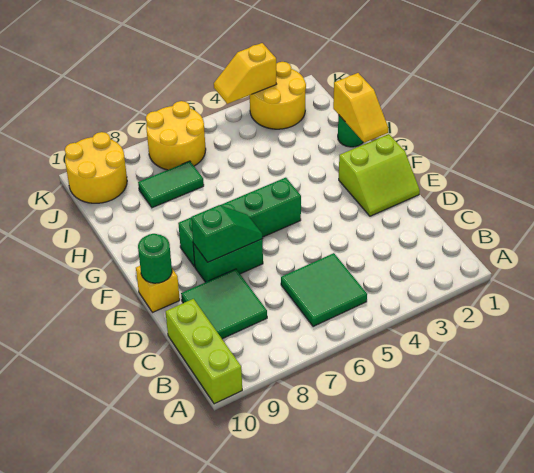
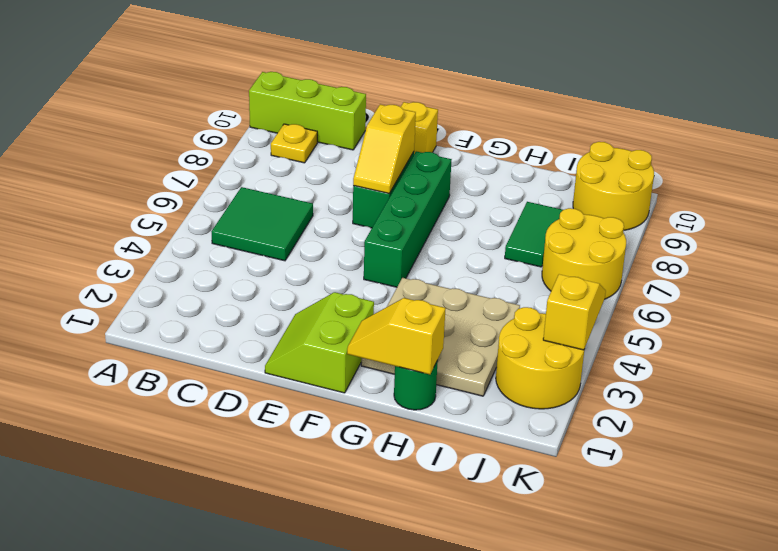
none -> yellow plate B9 level 1
green tile C8:D9 level 1 -> none
green slope E7:E8 level 2 top 8 -> yellow slope E7:E8 level 2 top 8
green round brick E10 level 2 -> none
none -> tan plate G2:I4 level 1

